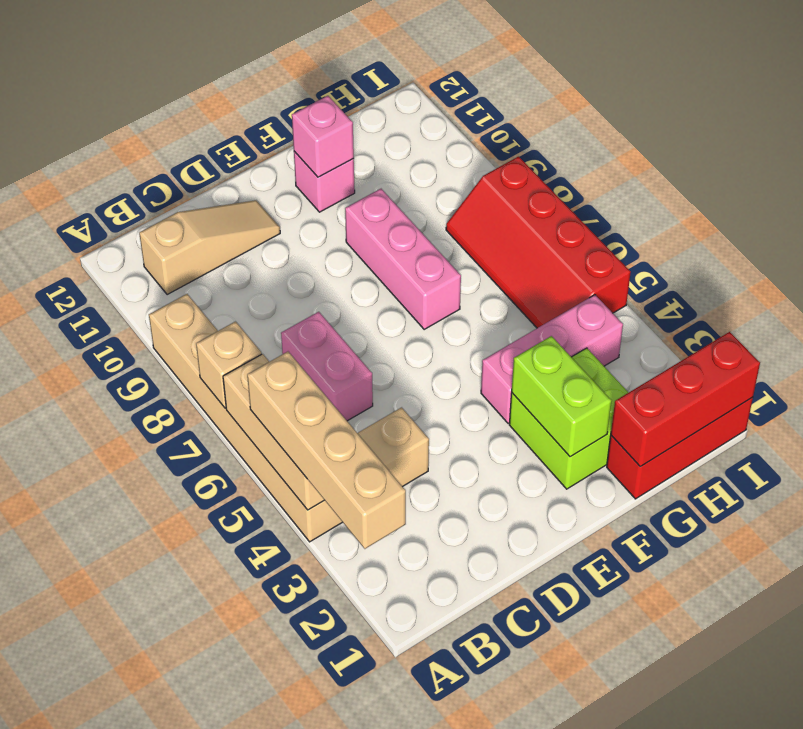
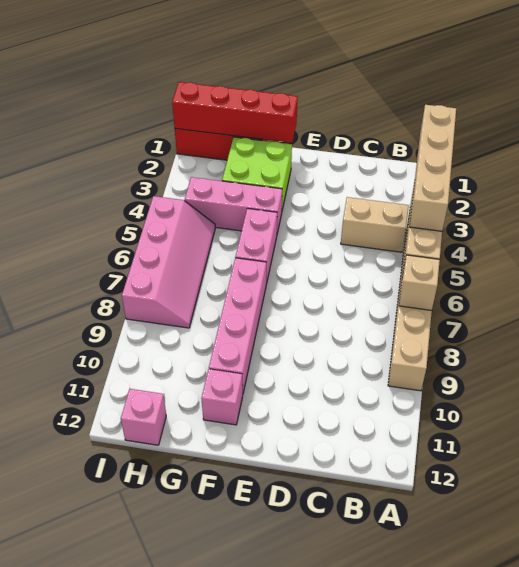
tan slope B11:D11 level 1 top B -> none
pink brick C6:C7 level 1 -> pink brick F5:F6 level 1
lime brick F2:F3 level 2 -> none
pink brick F7:F9 level 1 -> pink brick F7:F10 level 1
pink brick F11 level 2 -> pink brick H12 level 1
red brick G1:I1 level 2 -> red brick F1:I1 level 2
red slope H5:I8 level 1 top I -> pink slope H5:I8 level 1 top I

